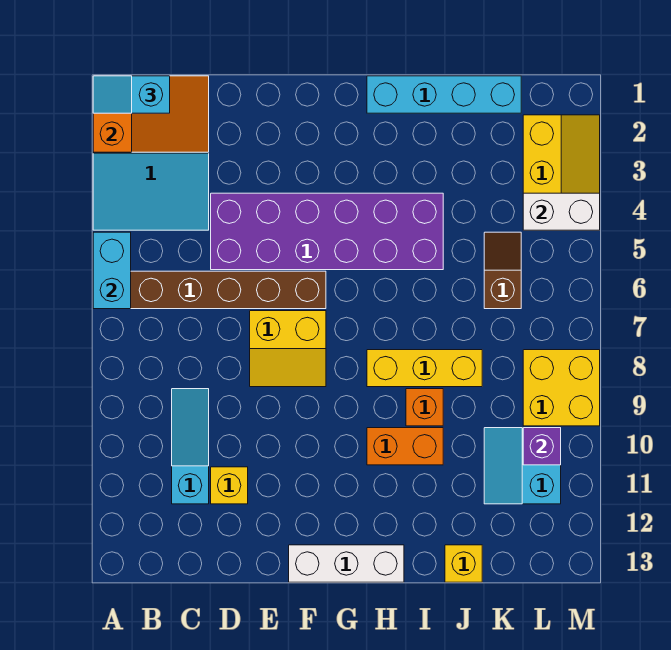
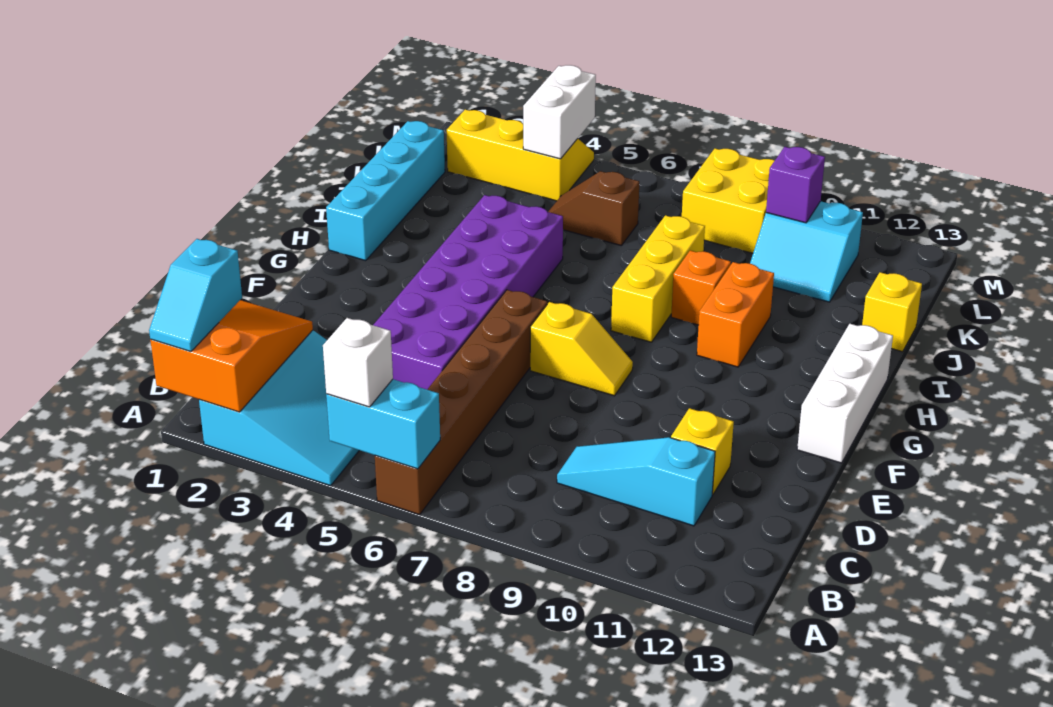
none -> white brick A5 level 3
yellow slope E7:F8 level 1 top 7 -> yellow slope F7:F8 level 1 top 7

